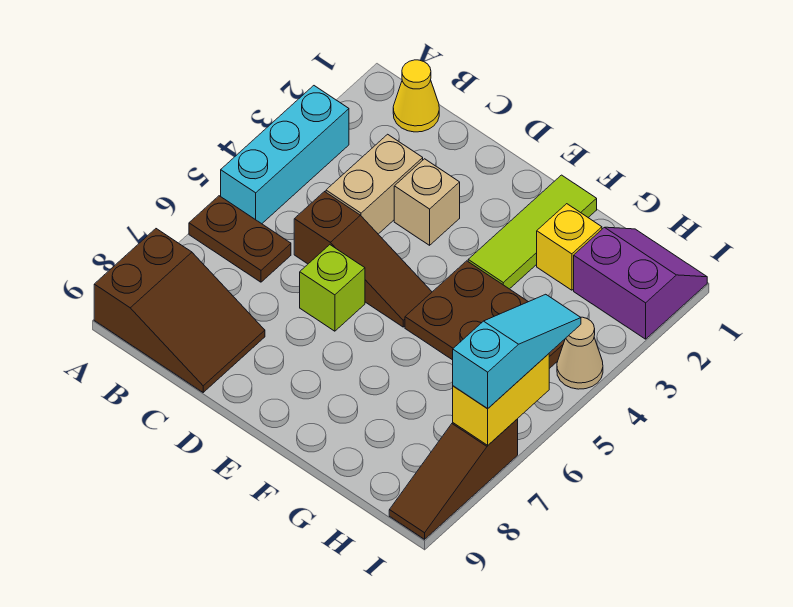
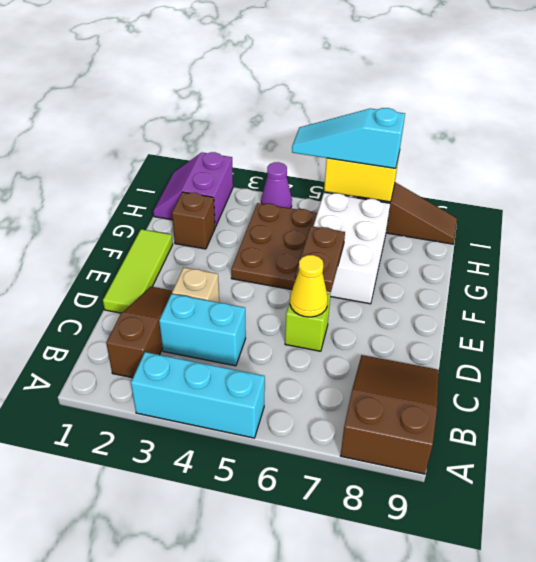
brown plate A6:B6 level 1 -> brown plate E6:F6 level 2
yellow cone B1 level 1 -> yellow cone D6 level 2
tan brick C3:C4 level 1 -> cyan brick C3:C4 level 1
brown slope C5:E5 level 1 top C -> brown slope B2:D2 level 1 top B
lime tile F1:F3 level 1 -> lime tile D1:F1 level 1
none -> white brick F6:H7 level 1
yellow brick G2 level 1 -> brown brick G2 level 1
tan cone I4 level 1 -> purple cone I4 level 1

